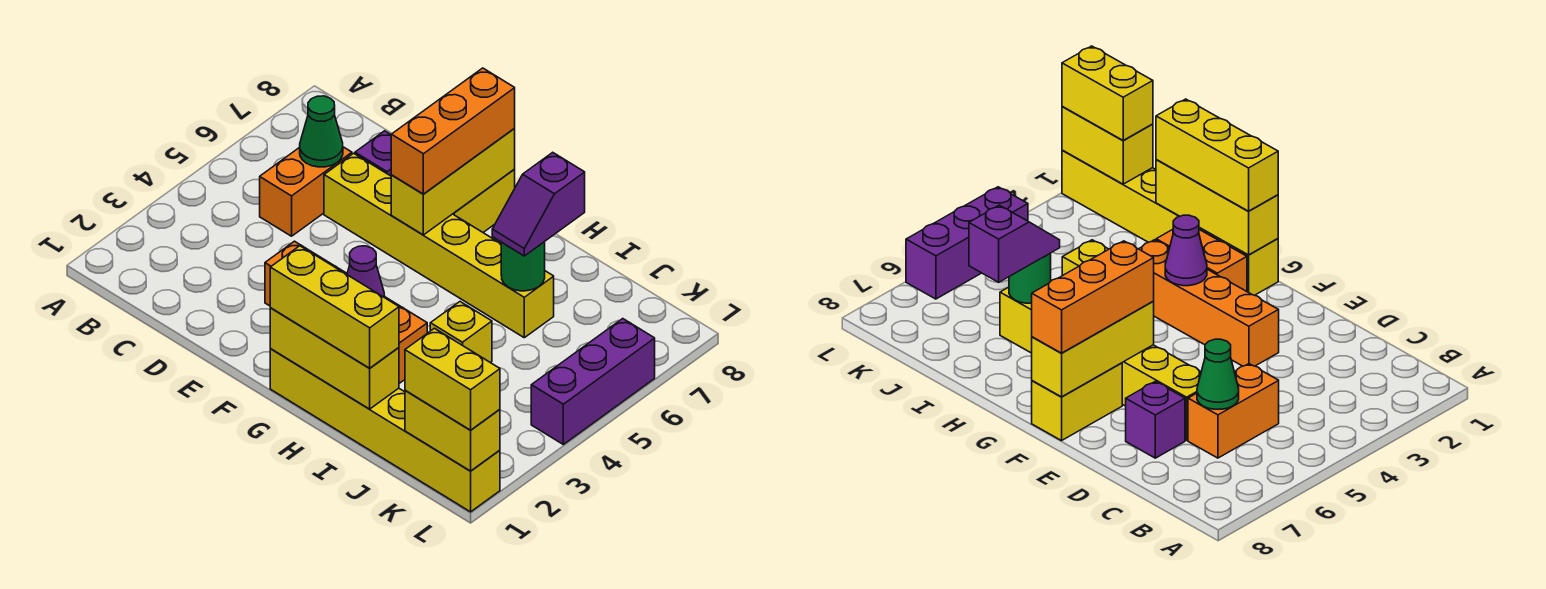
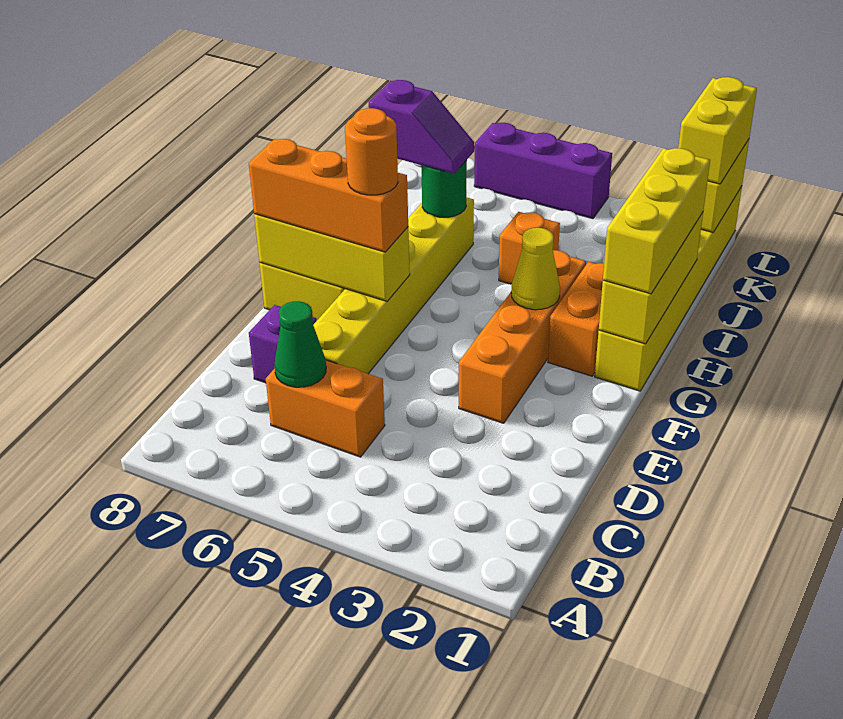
none -> orange round brick F6 level 4
purple cone G3 level 2 -> yellow cone G3 level 2
yellow brick I4 level 1 -> orange brick I4 level 1

